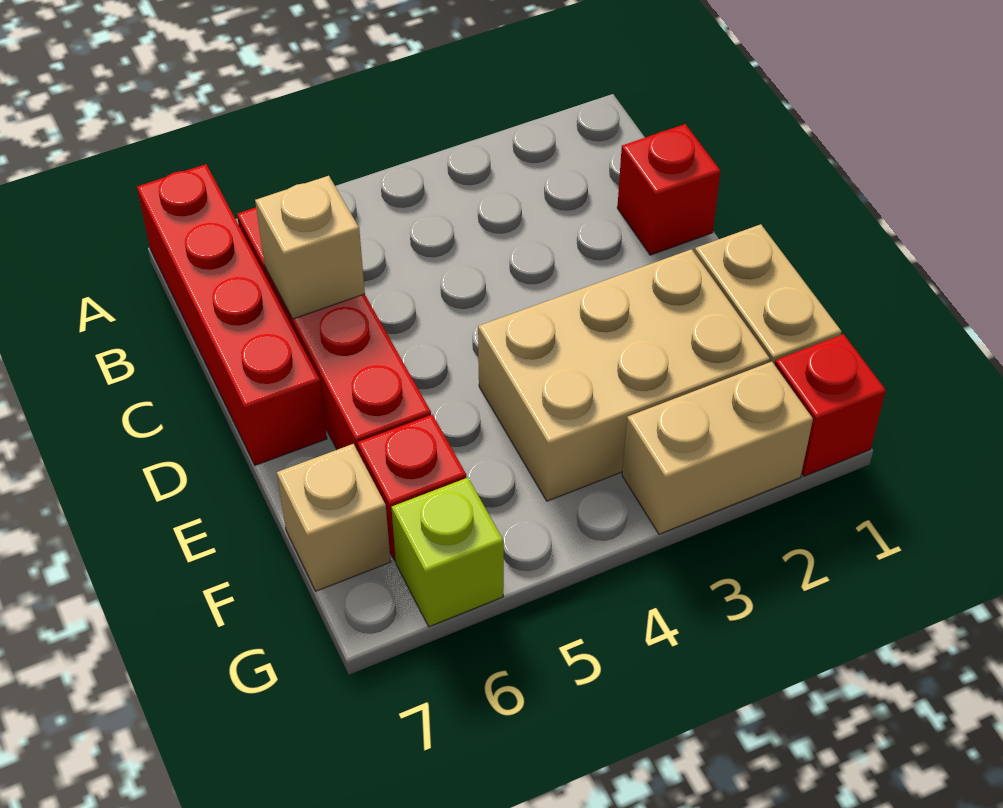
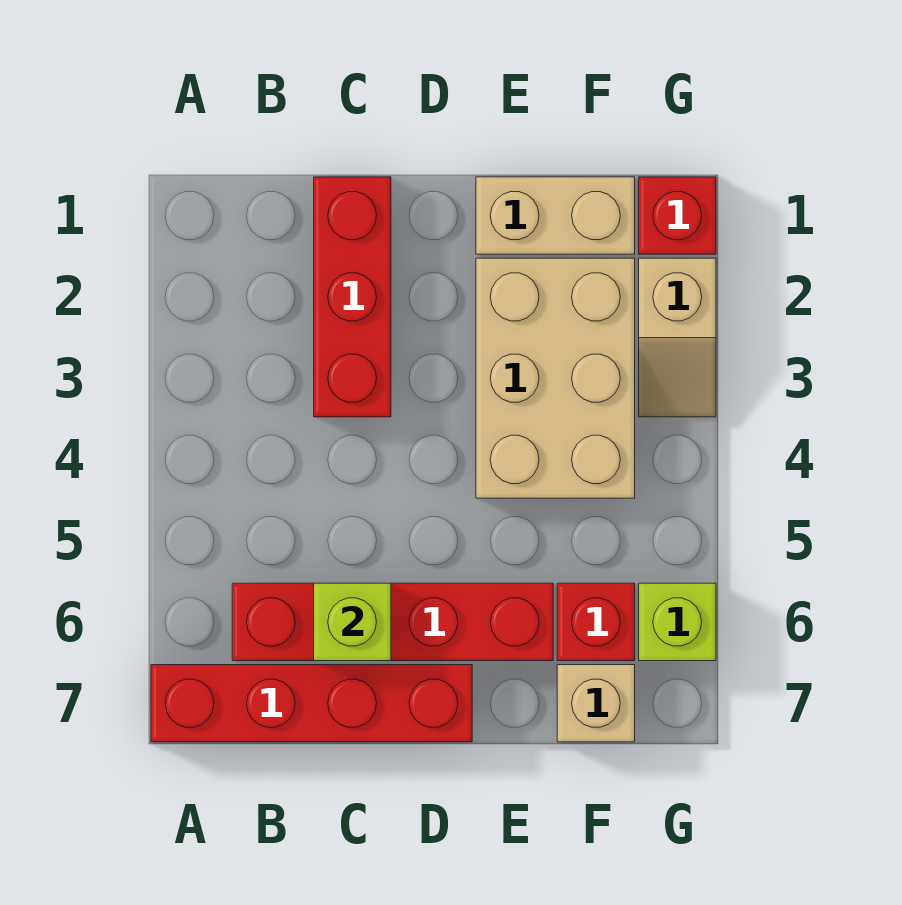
red brick C1 level 1 -> red brick C1:C3 level 1
tan brick C6 level 2 -> lime brick C6 level 2
tan brick G2:G3 level 1 -> tan slope G2:G3 level 1 top 2

